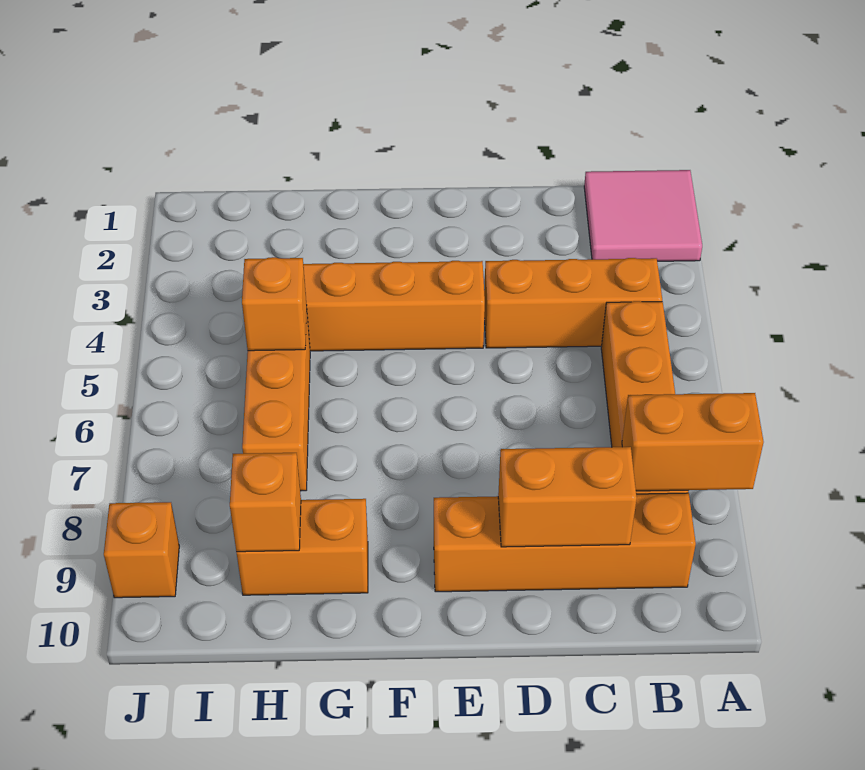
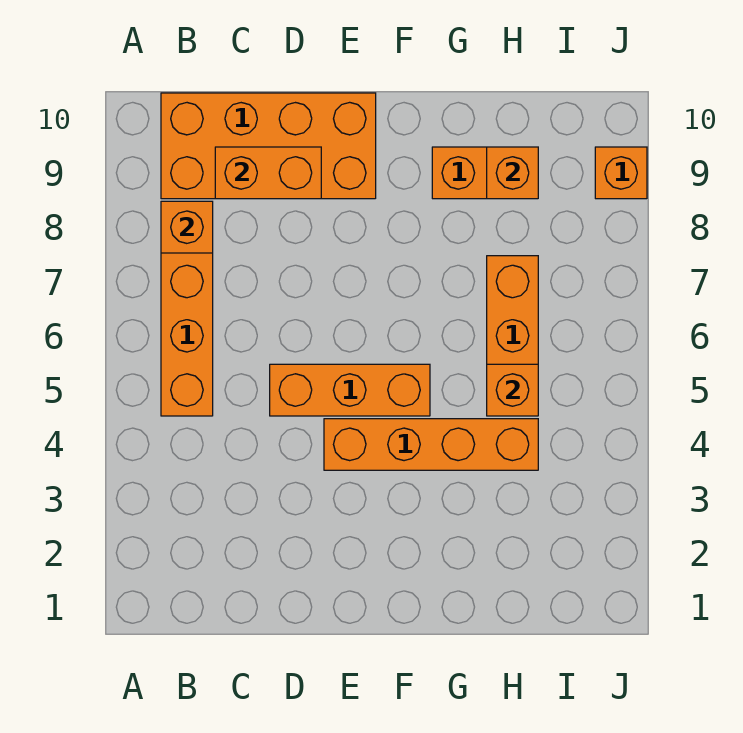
pink tile A1:B2 level 1 -> none
orange brick A8:B8 level 2 -> orange brick B8 level 2
orange brick B4:D4 level 1 -> orange brick D5:F5 level 1
orange brick B9:E9 level 1 -> orange brick B9:E10 level 1

